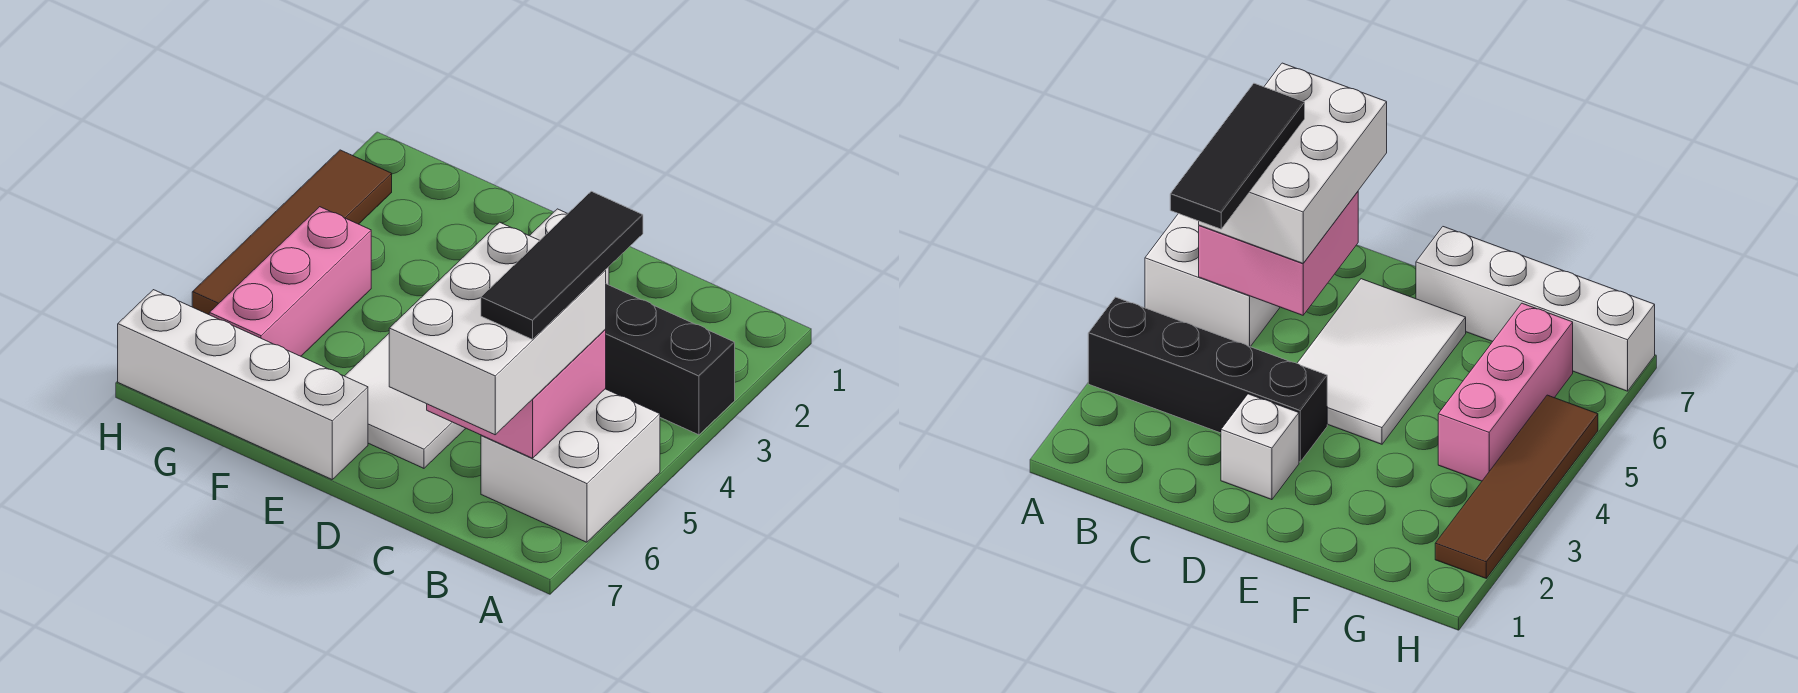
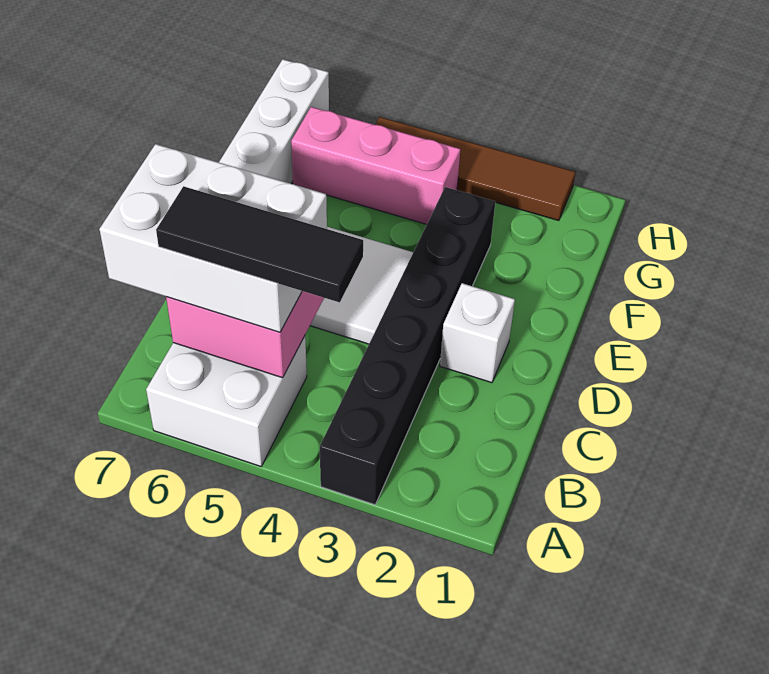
black brick A3:D3 level 1 -> black brick A3:F3 level 1

